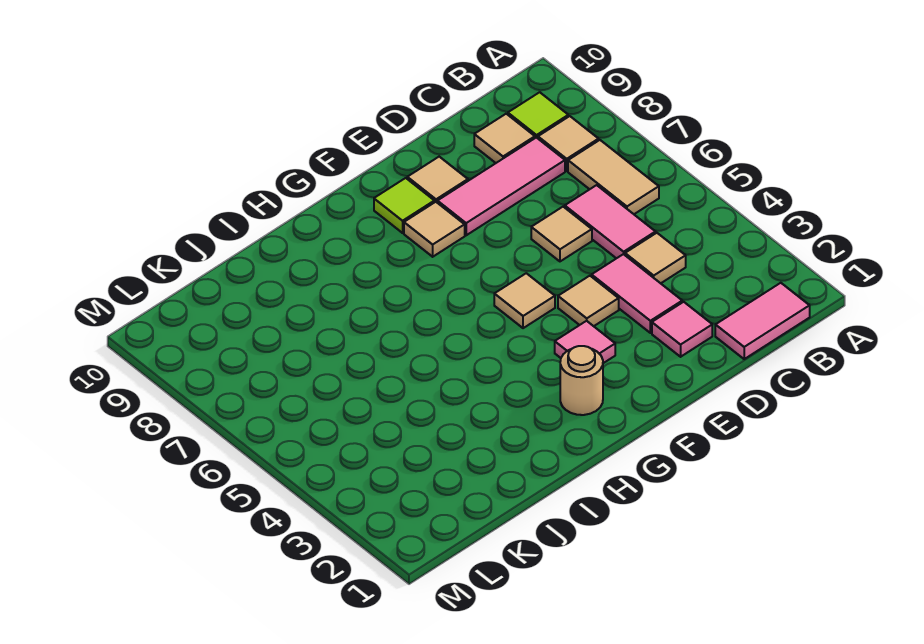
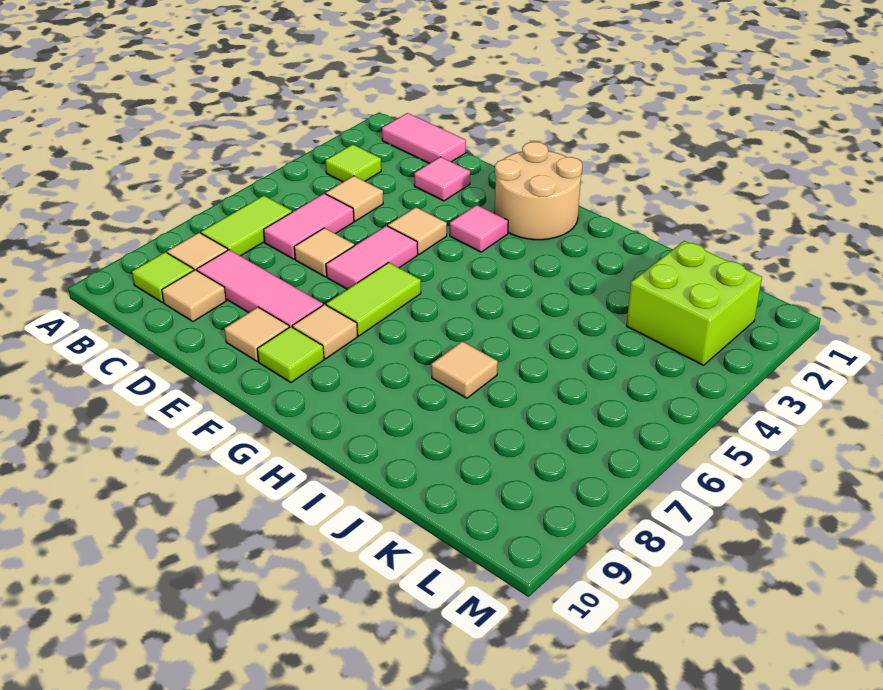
none -> lime tile B3 level 1
tan tile B6:B7 level 1 -> lime tile B6:B7 level 1
pink tile D3:D4 level 1 -> pink tile E5:E6 level 1
tan tile F5 level 1 -> tan tile I7 level 1
none -> lime tile F6:F7 level 1
tan round brick G2 level 1 -> tan round brick F1:G2 level 1
none -> lime brick K2:L3 level 1

